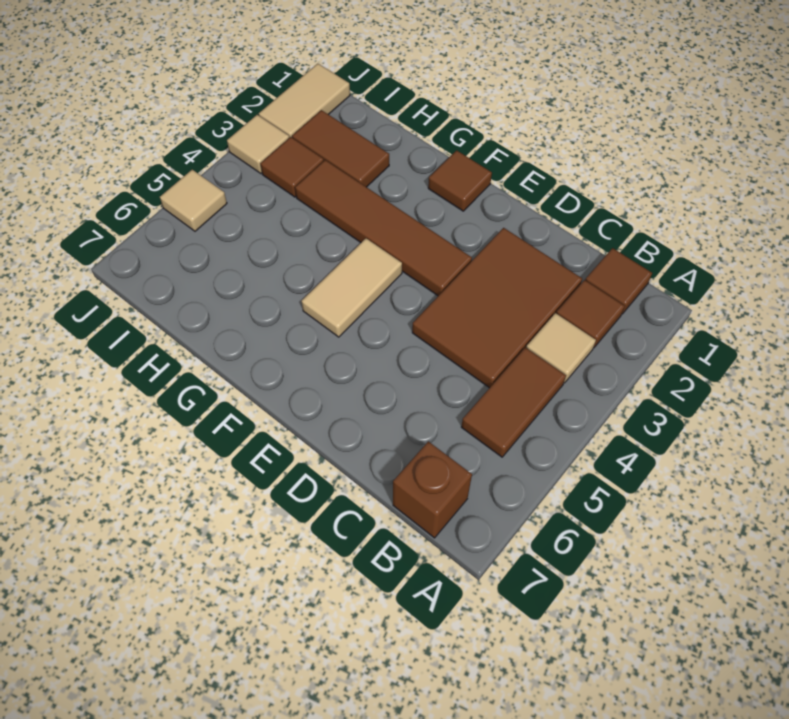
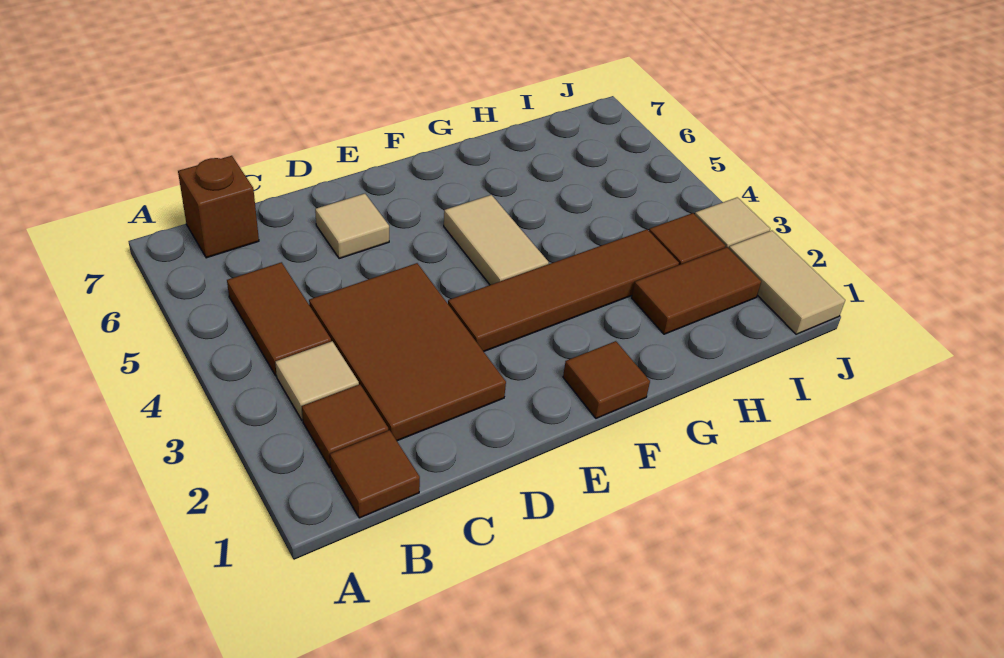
tan tile J5 level 1 -> tan tile D6 level 1

